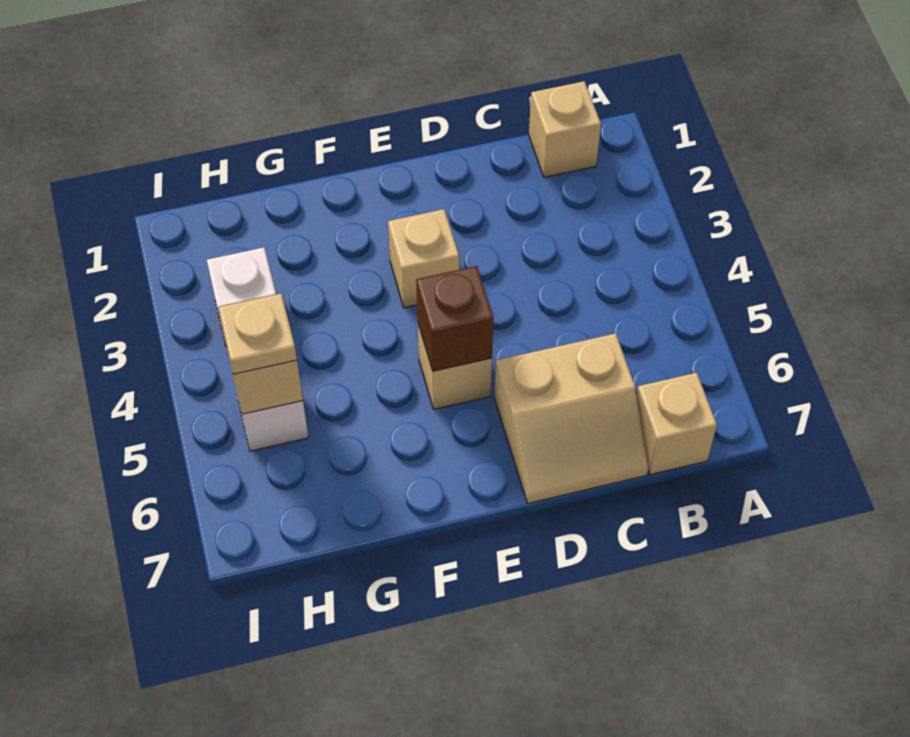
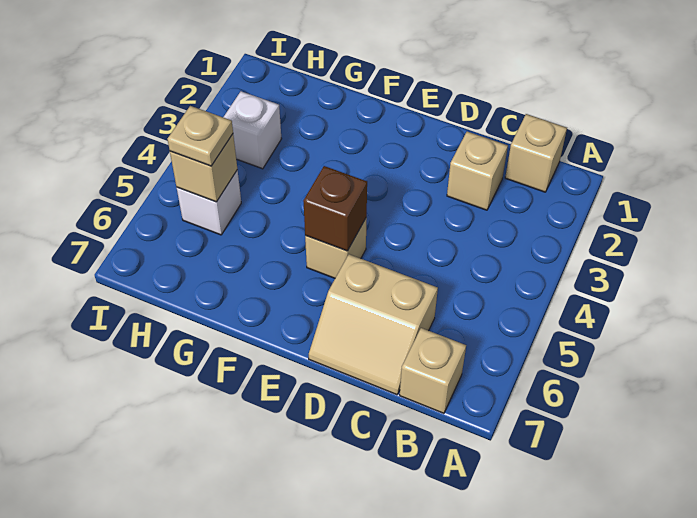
tan brick E3 level 1 -> tan brick C2 level 1

